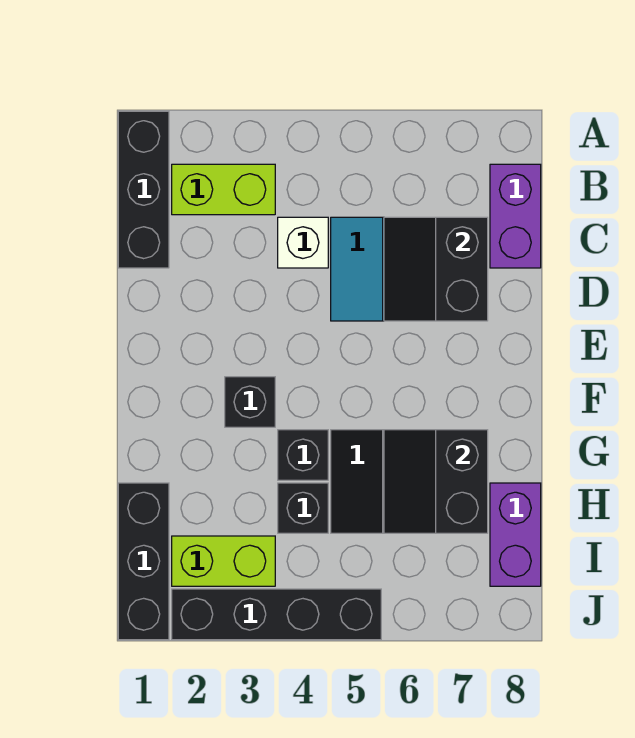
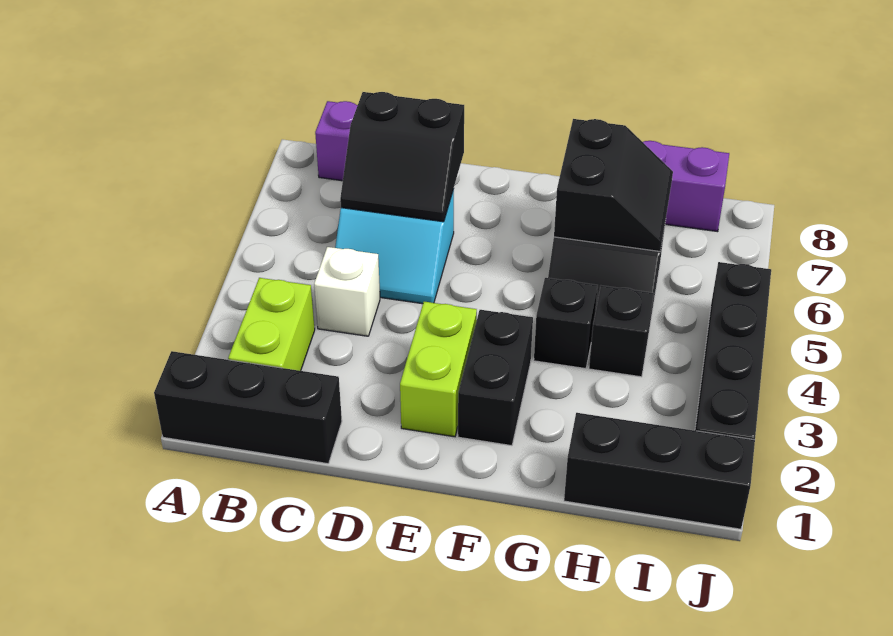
black brick F3 level 1 -> black brick F2:F3 level 1
black slope G6:H7 level 2 top 7 -> black slope G6:H7 level 2 top G
lime brick I2:I3 level 1 -> lime brick E2:E3 level 1

